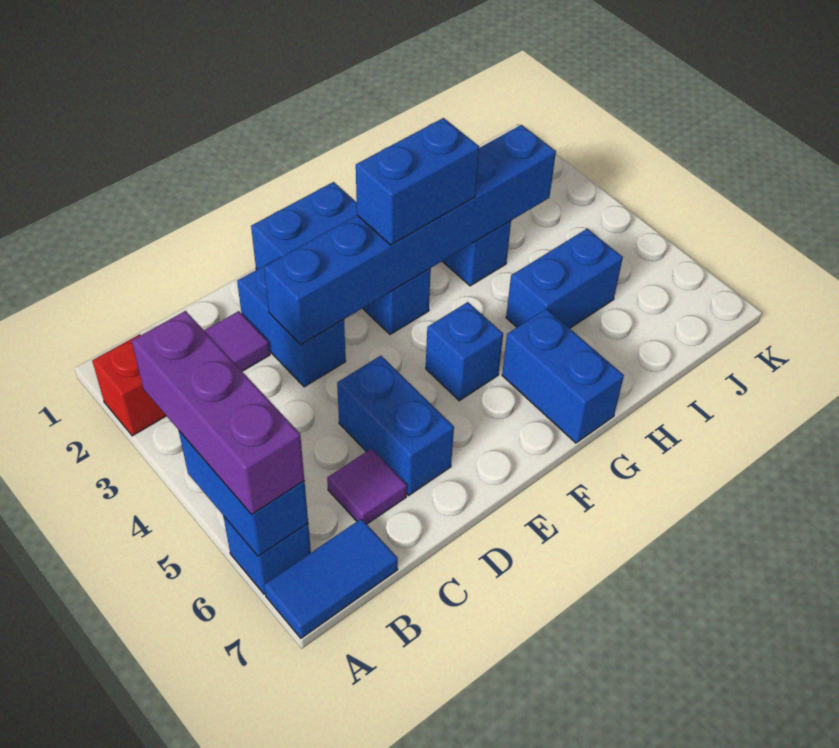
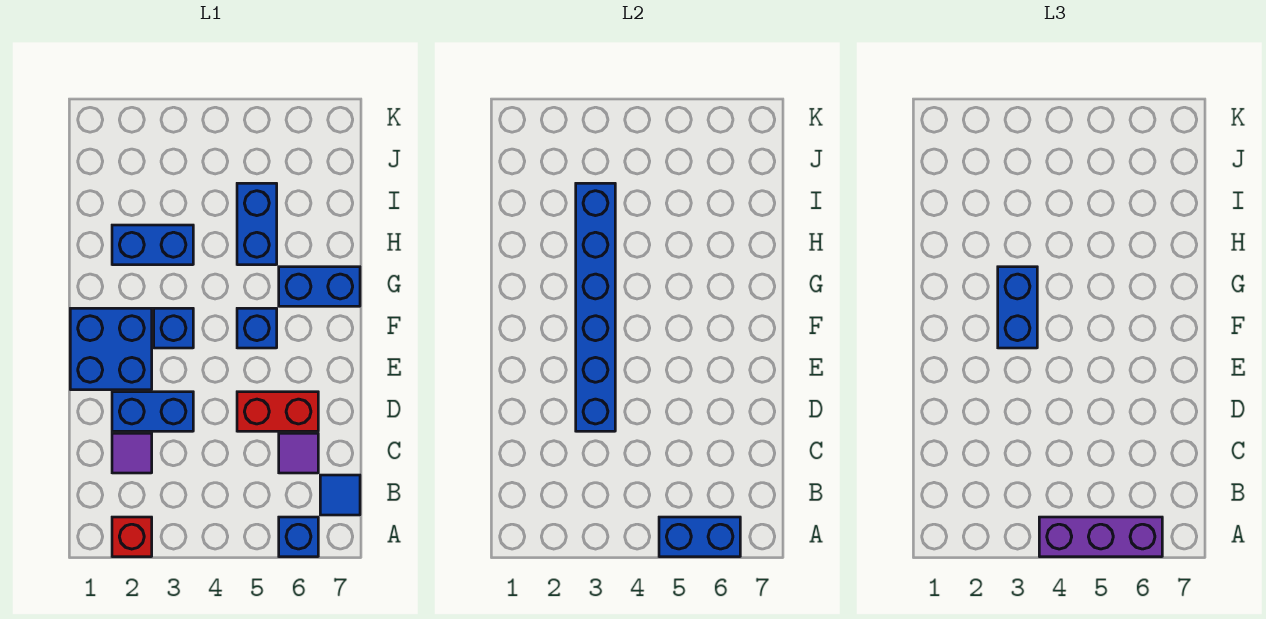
blue tile A7:B7 level 1 -> blue tile B7 level 1
blue brick D5:D6 level 1 -> red brick D5:D6 level 1

